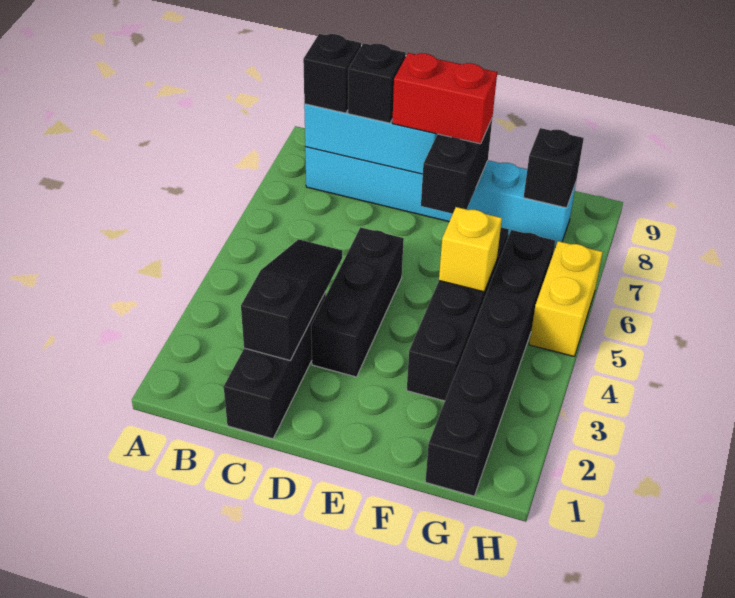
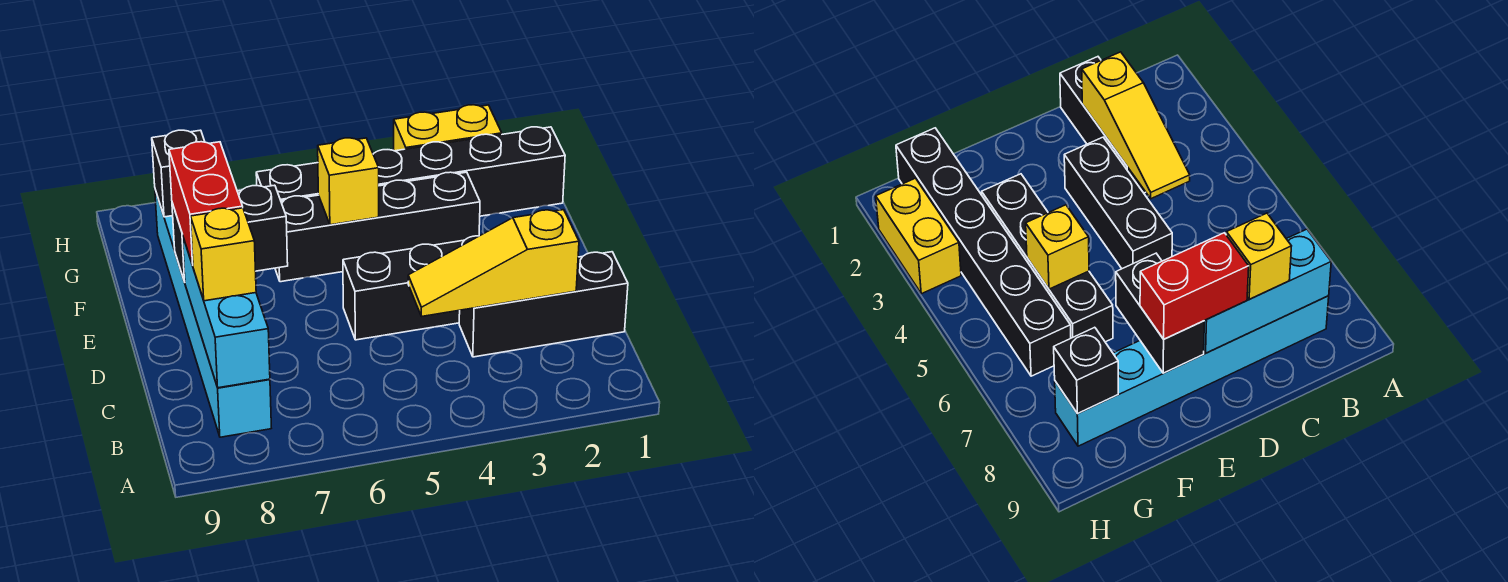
black brick B8 level 3 -> none
black slope C2:C4 level 2 top 2 -> yellow slope C2:C4 level 2 top 2
black brick C8 level 3 -> yellow brick C8 level 3
yellow brick H5:H6 level 1 -> yellow brick H2:H3 level 1

